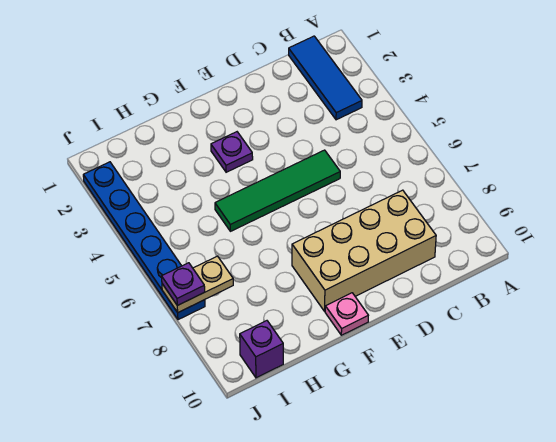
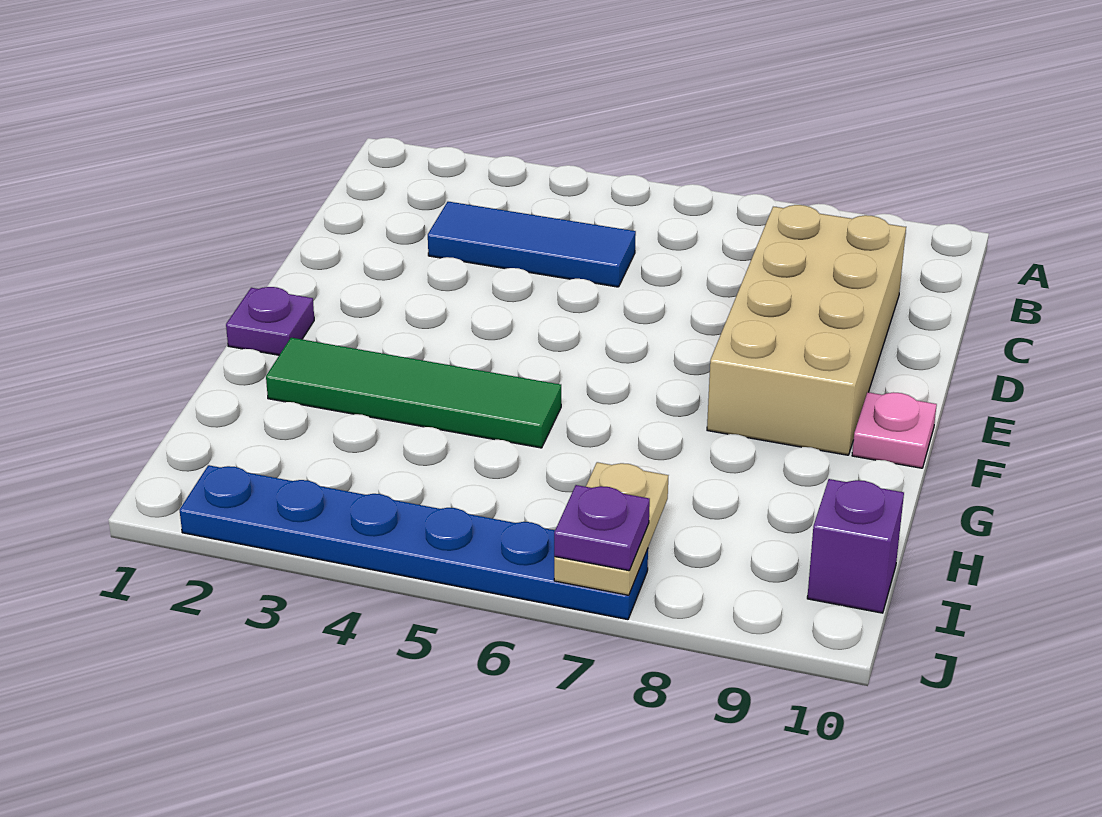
blue tile B1:B3 level 1 -> blue tile C3:C5 level 1
green tile D5:G5 level 1 -> green tile G2:G5 level 1
purple plate F3 level 1 -> purple plate F1 level 1

